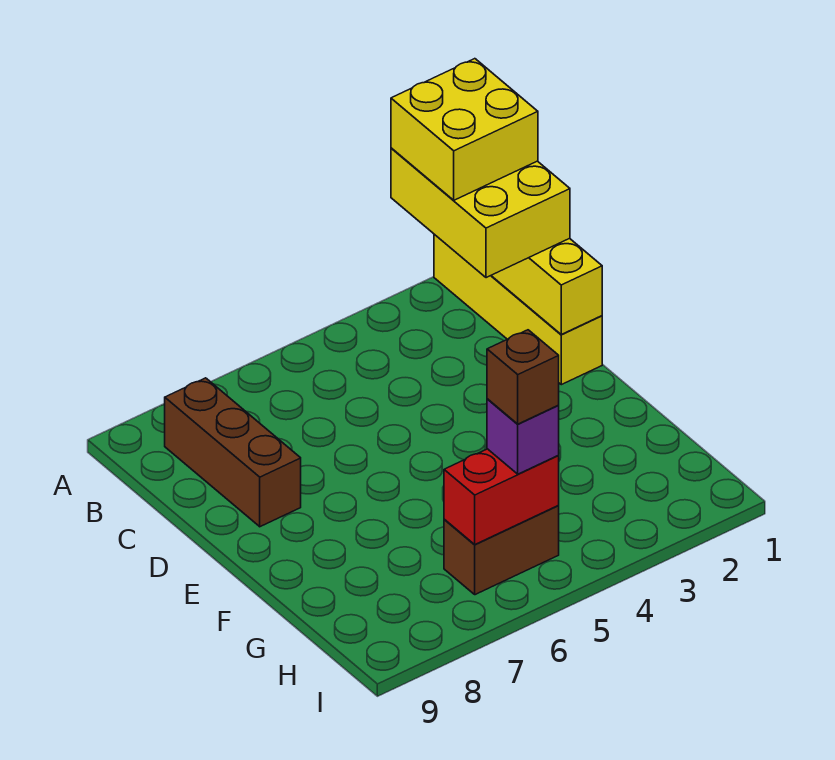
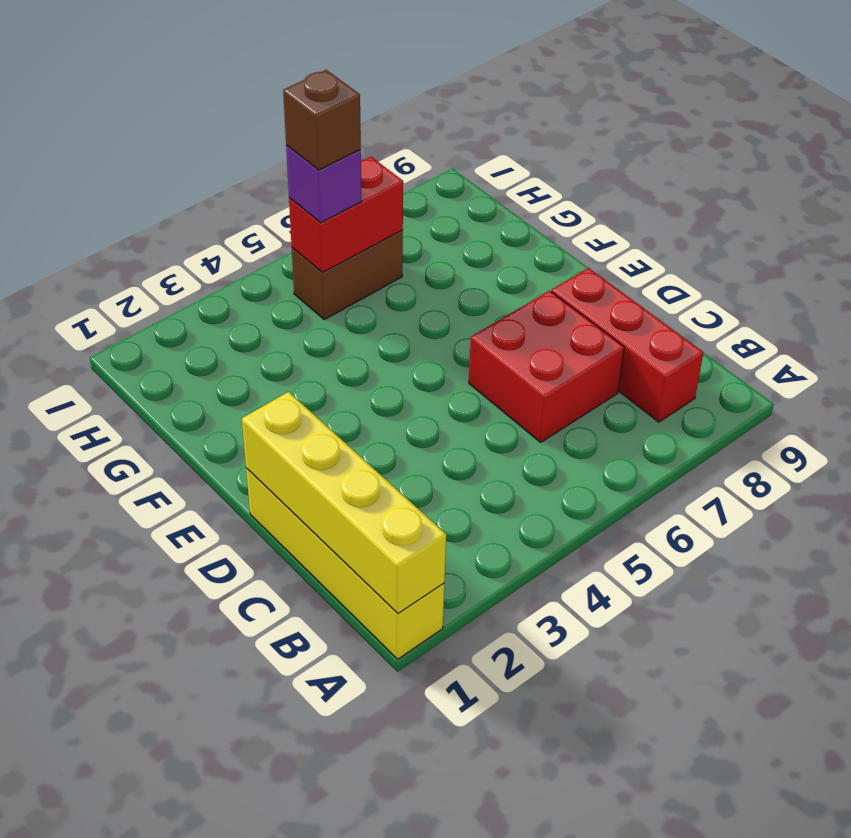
yellow brick A1:C2 level 3 -> none
yellow brick A1:B2 level 4 -> none
brown brick B8:D8 level 1 -> red brick B8:D8 level 1
none -> red brick C6:D7 level 1

